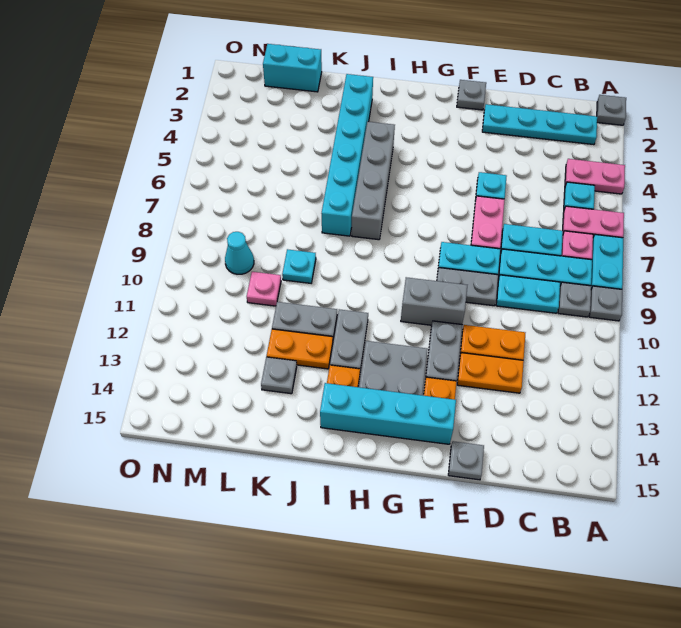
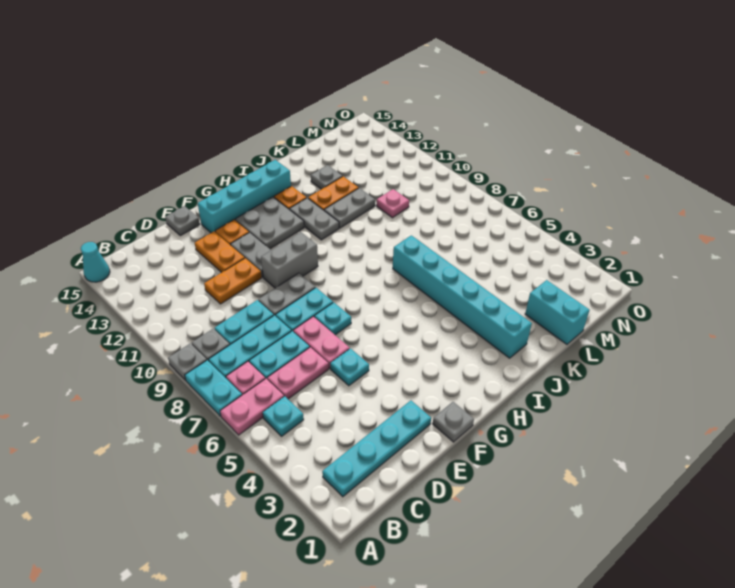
grey plate A1 level 1 -> none
pink plate A4:B4 level 1 -> pink plate C6:D6 level 1
orange plate D12:E12 level 1 -> orange plate E12:E13 level 1
grey brick I4:I7 level 1 -> none
cyan plate K9 level 1 -> cyan plate F7 level 1
cyan brick L1:M1 level 1 -> cyan brick L1:L2 level 1
cyan cone M9 level 1 -> cyan cone A15 level 1

